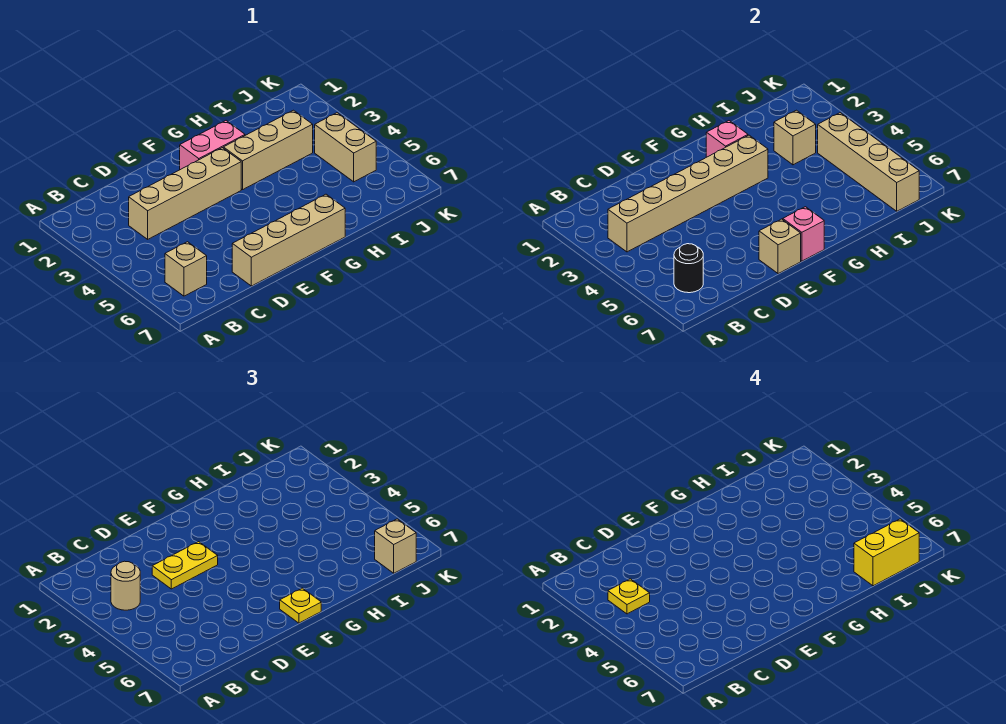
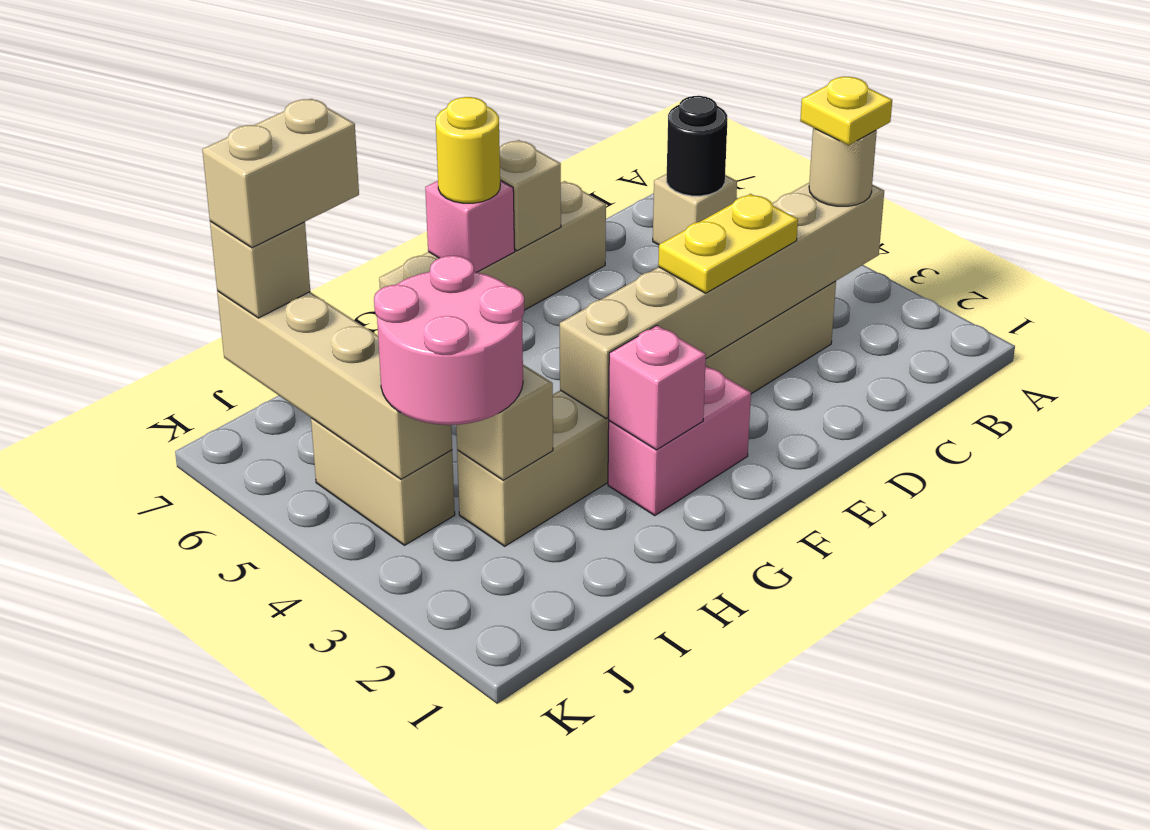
yellow plate F7 level 3 -> yellow round brick F7 level 3
none -> pink round brick I3:J4 level 3
yellow brick I7:J7 level 4 -> tan brick I7:J7 level 4

